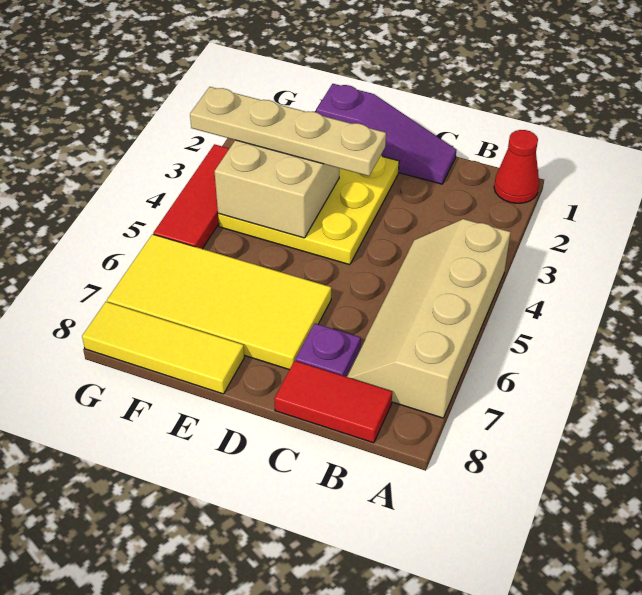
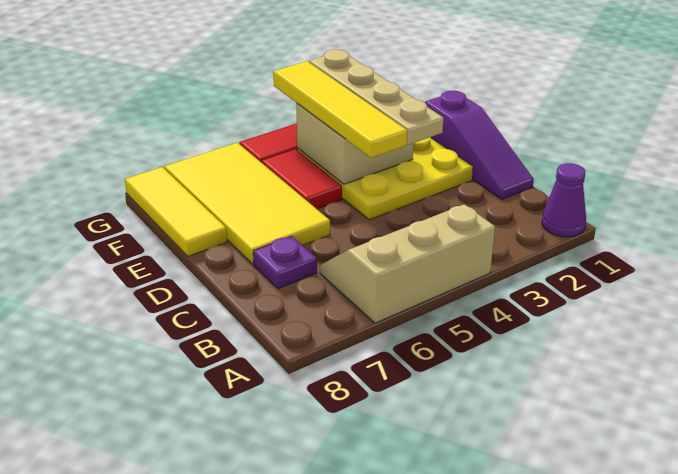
red cone A1 level 1 -> purple cone A1 level 1
tan slope A4:B7 level 1 top A -> tan slope A4:B6 level 1 top A
red tile B8:C8 level 1 -> red tile E5:F5 level 1
none -> yellow tile D4:G4 level 3

